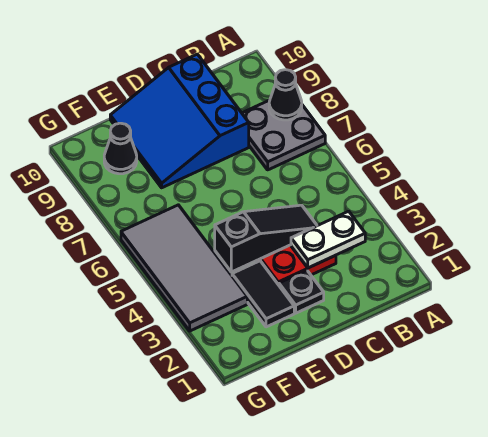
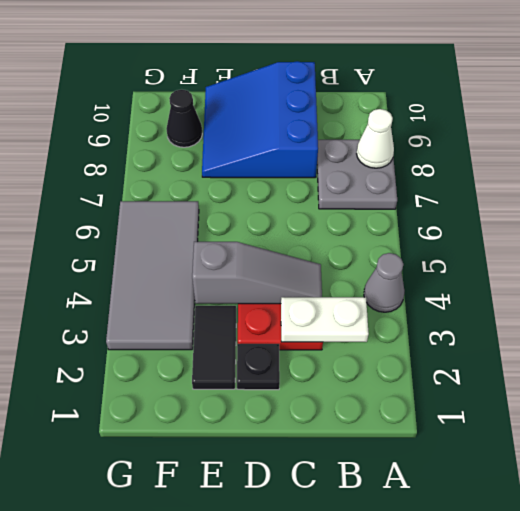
none -> grey cone A4 level 1
black cone A8 level 2 -> white cone A8 level 2
black slope C4:E4 level 2 top E -> grey slope C4:E4 level 2 top E

